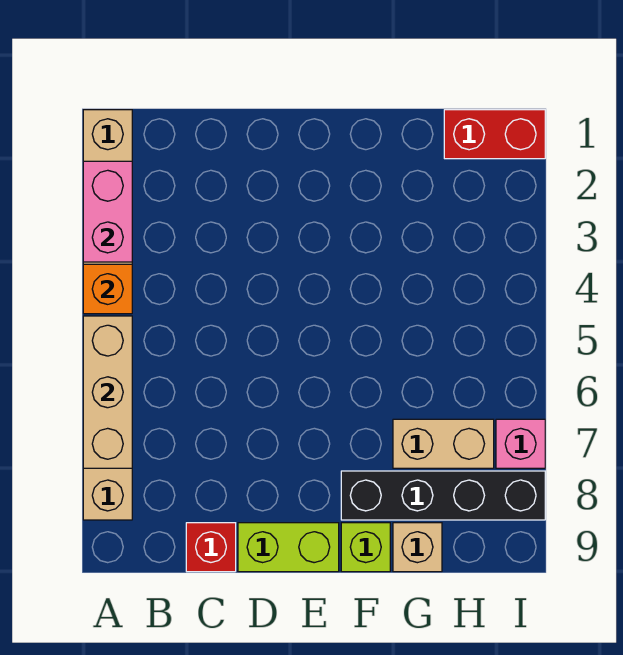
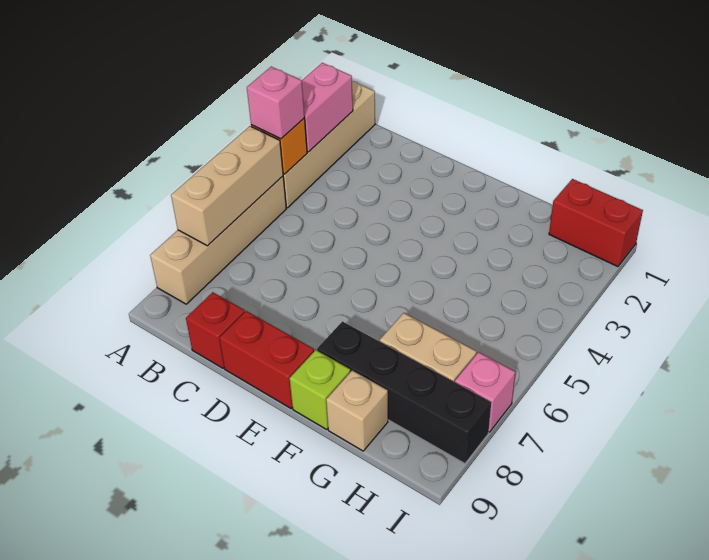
none -> pink brick A4 level 3
lime brick D9:E9 level 1 -> red brick D9:E9 level 1

